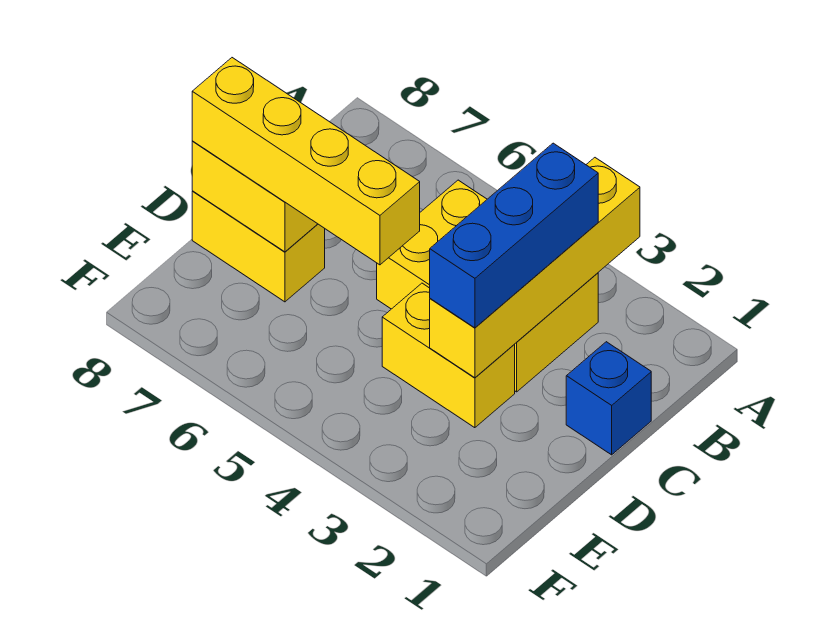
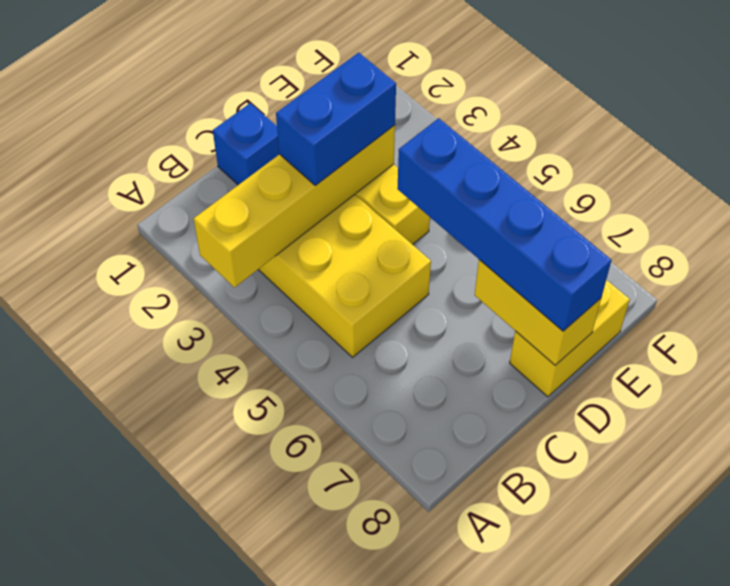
blue brick B3:D3 level 3 -> blue brick C3:D3 level 3
yellow brick D5:D8 level 3 -> blue brick D5:D8 level 3
yellow brick D7:D8 level 1 -> yellow brick D8:E8 level 1

